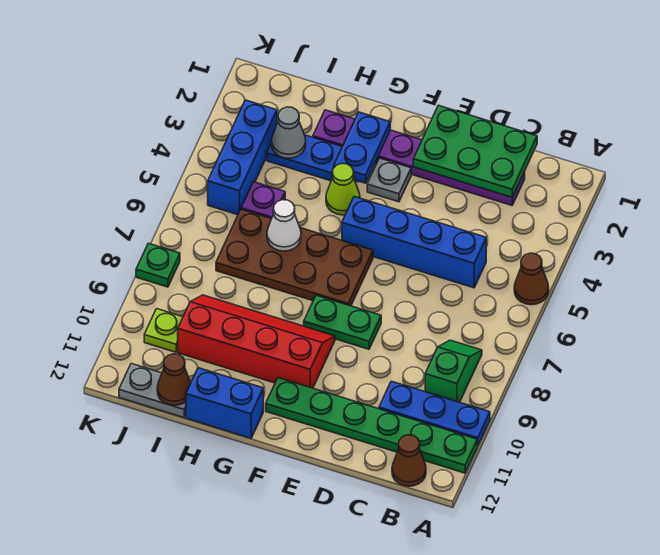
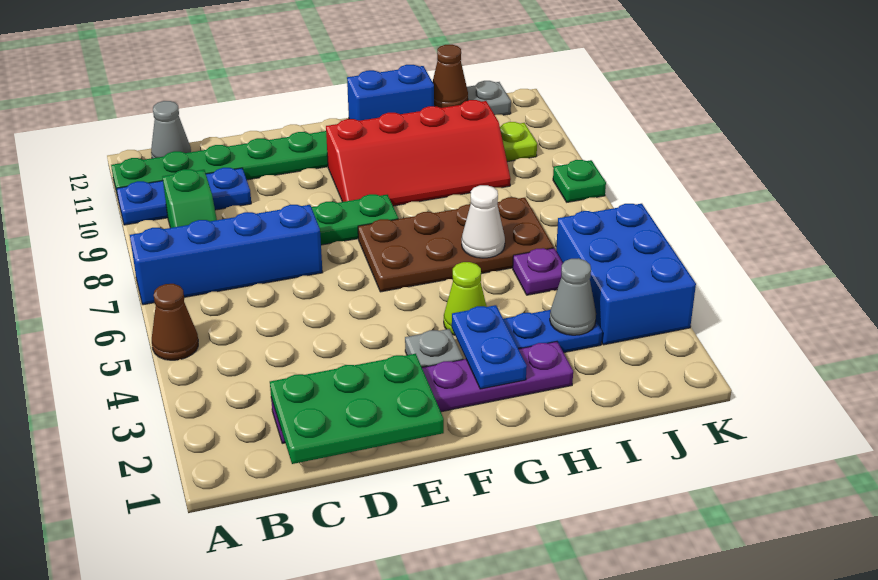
brown cone B12 level 1 -> grey cone B12 level 1
blue brick C5:F5 level 1 -> blue brick A7:D7 level 1
blue brick J3:J5 level 1 -> blue brick J3:K5 level 1

